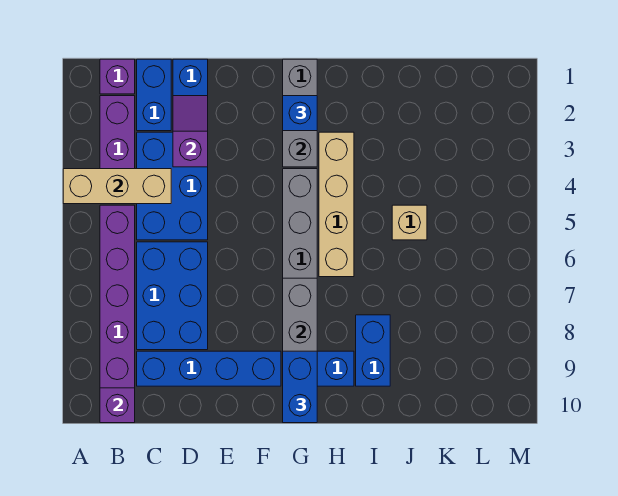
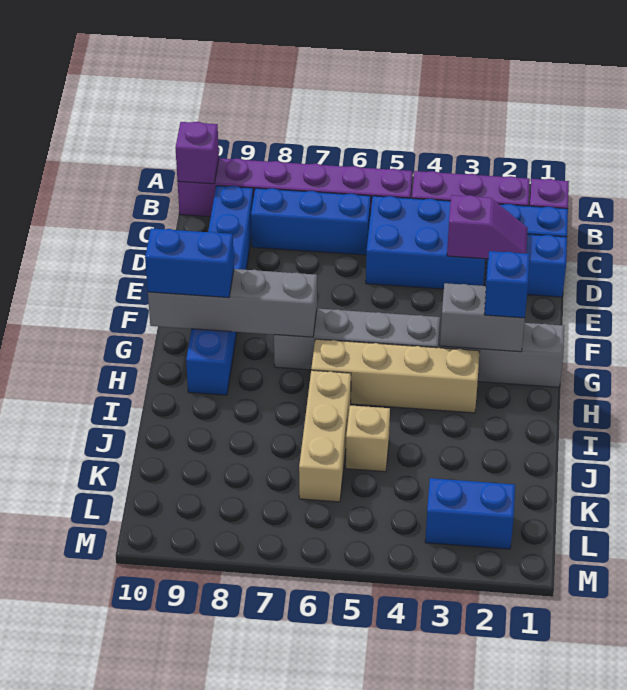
tan brick A4:C4 level 2 -> tan brick I6:K6 level 1
blue brick C6:D8 level 1 -> blue brick C6:C8 level 1
blue brick I8:I9 level 1 -> blue brick L2:L3 level 1

